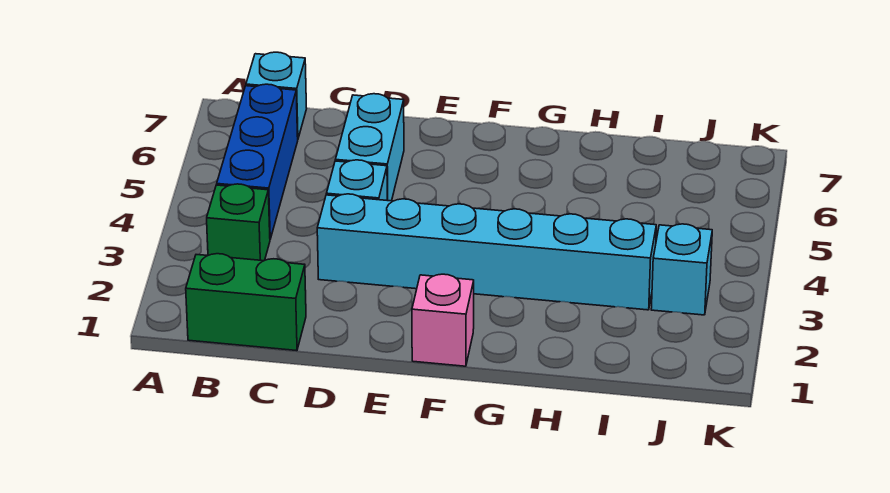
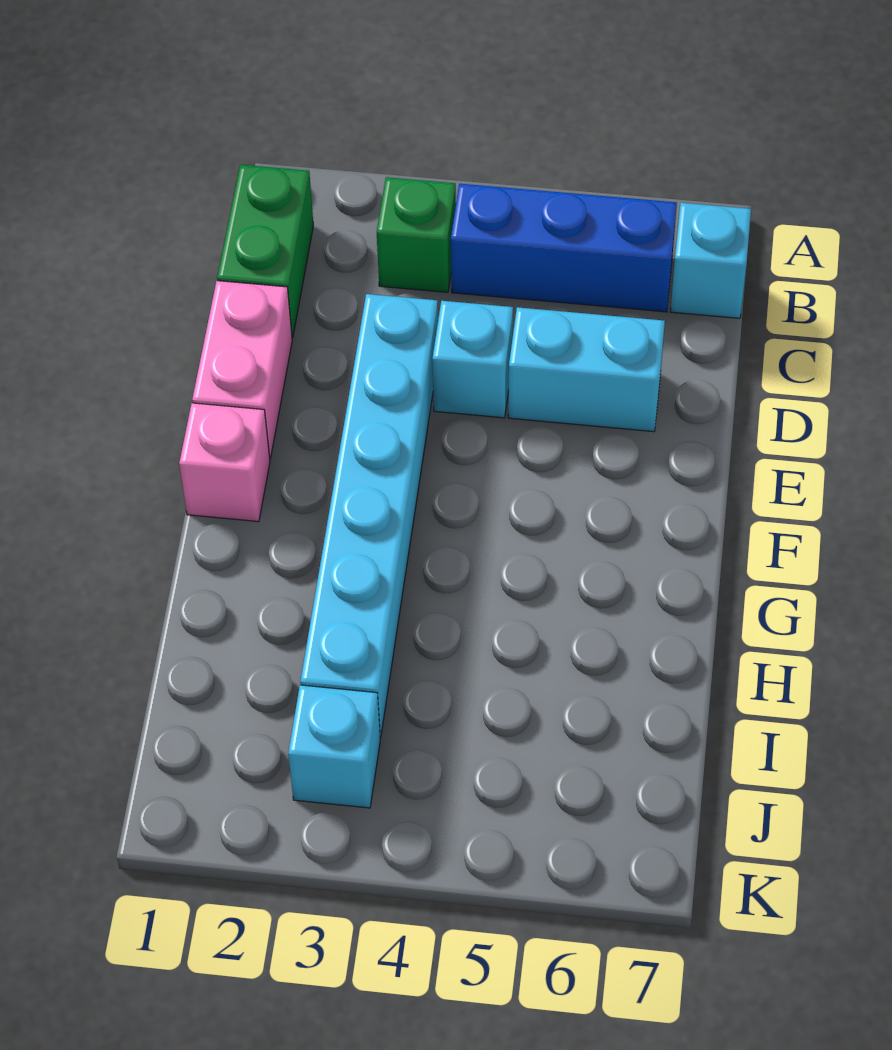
none -> pink brick D1:E1 level 1

